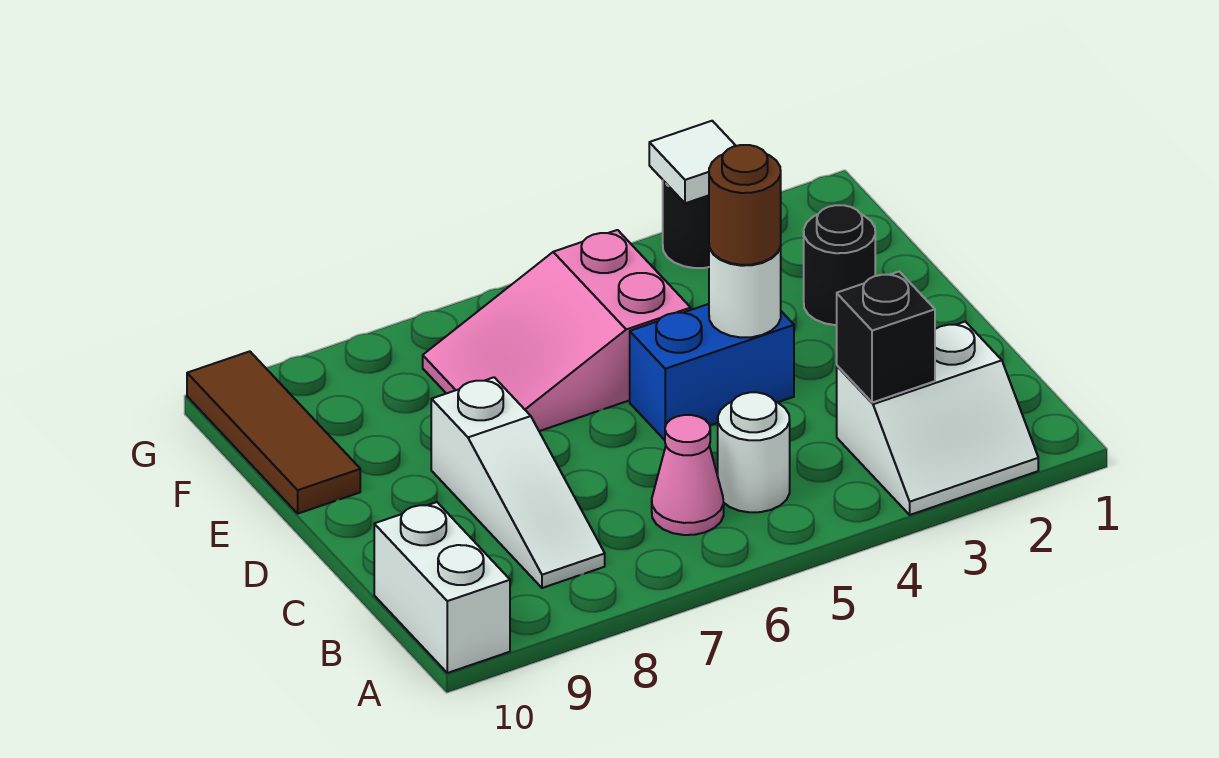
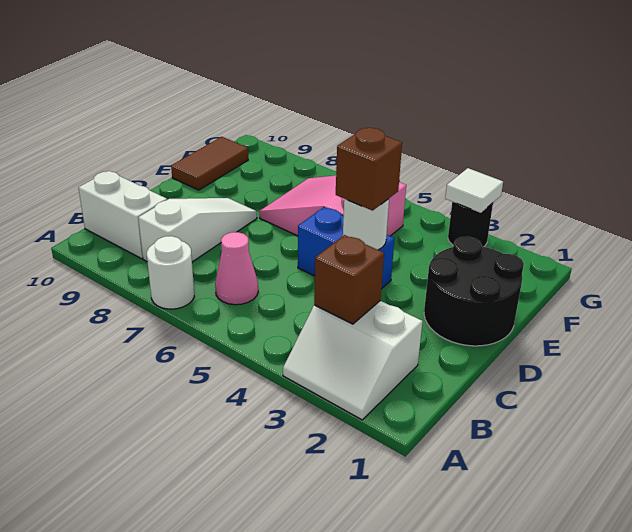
white brick A10:B10 level 1 -> white brick B9:B10 level 1
black brick B3 level 2 -> brown brick B3 level 2
white round brick B5 level 1 -> white round brick A7 level 1
white slope B8:D8 level 1 top D -> white slope B8:D8 level 1 top B
brown round brick D4 level 3 -> brown brick D4 level 3
black round brick E2 level 1 -> black round brick D1:E2 level 1
brown tile E10:G10 level 1 -> brown tile E10:F10 level 1

